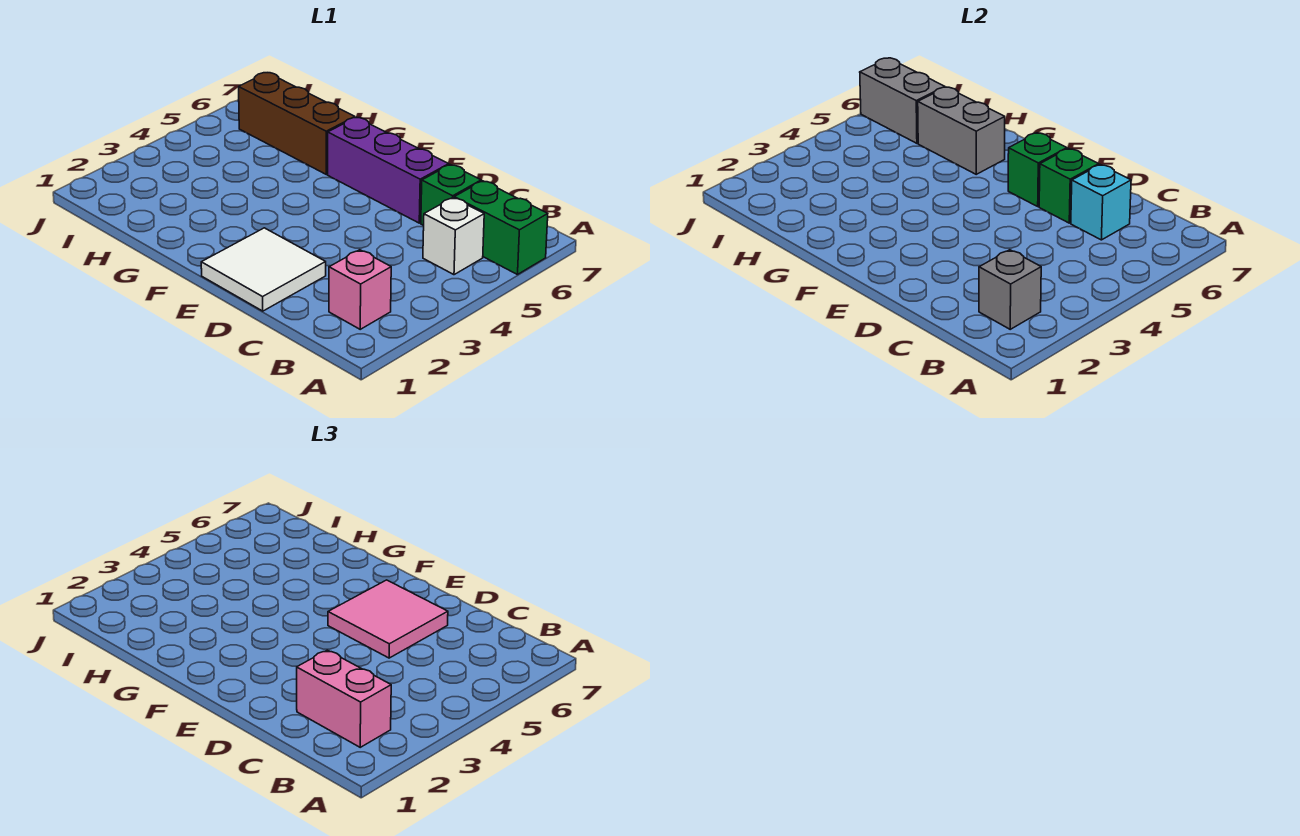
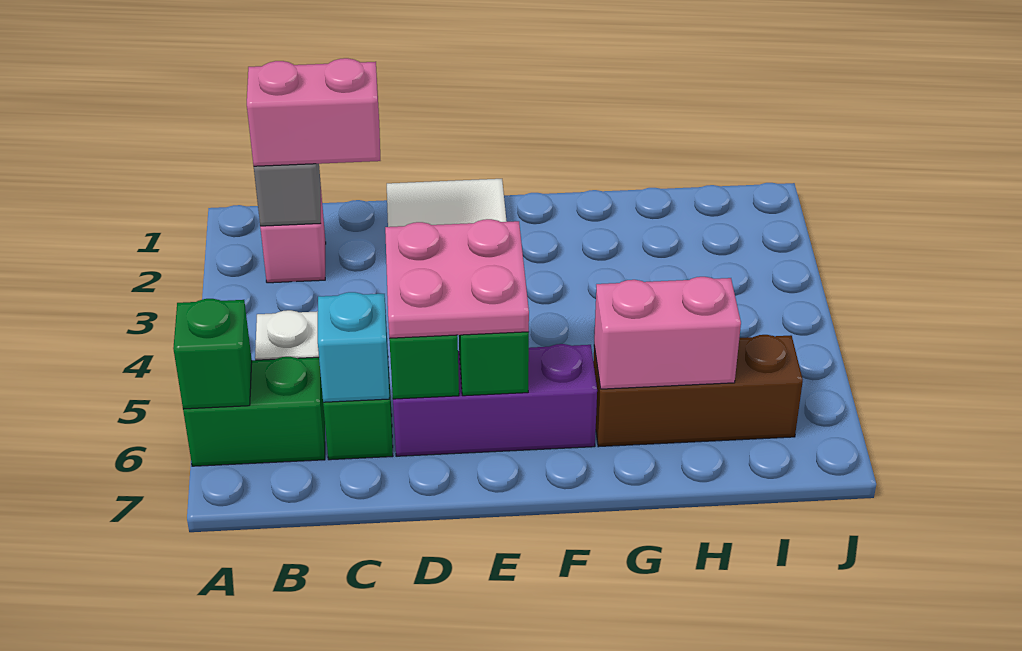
none -> green brick A6 level 2
pink tile D5:E6 level 3 -> pink plate D5:E6 level 3
grey brick G6:H6 level 2 -> pink brick G6:H6 level 2
grey brick I6:J6 level 2 -> none

